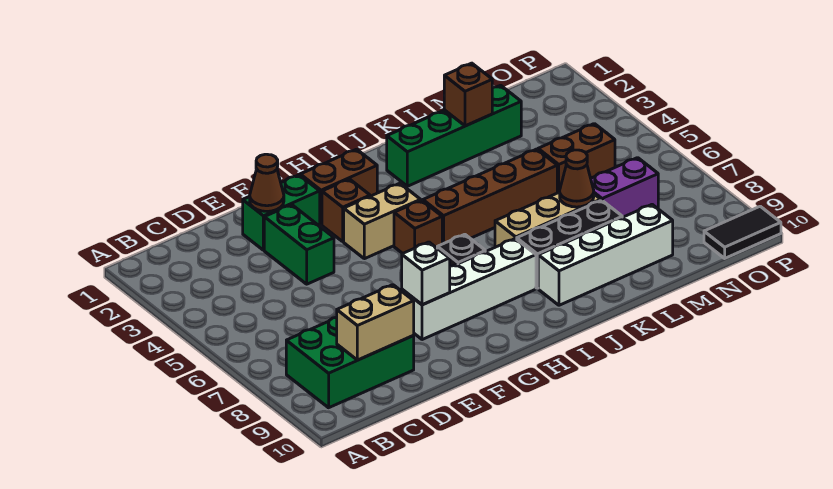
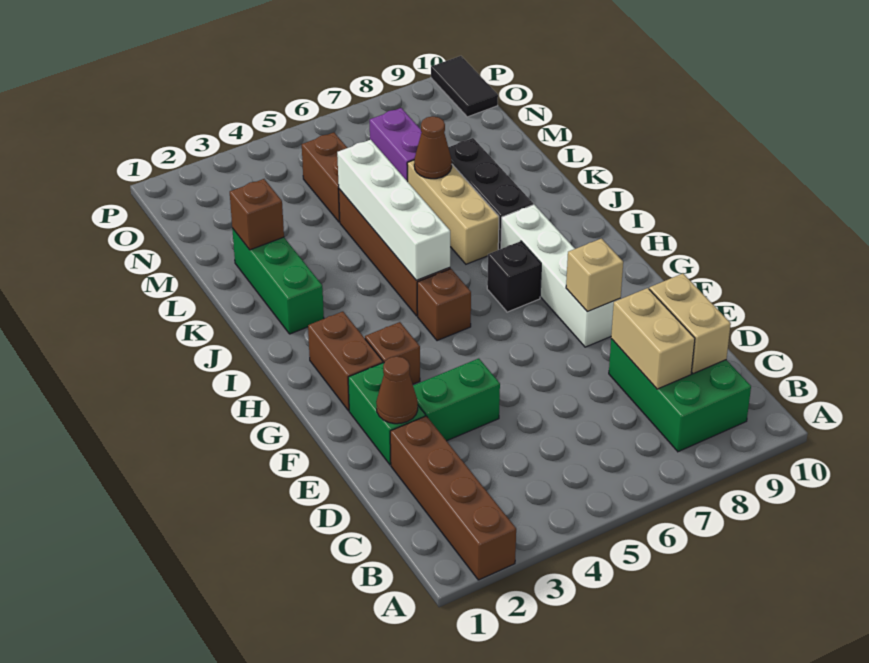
none -> brown brick A2:D2 level 1
white brick F8 level 2 -> tan brick F8 level 2
tan brick G4:H4 level 1 -> tan brick C8:D8 level 2
green brick J2:M2 level 1 -> green brick J2:L2 level 1
white brick J9:M9 level 1 -> white brick I5:L5 level 2

